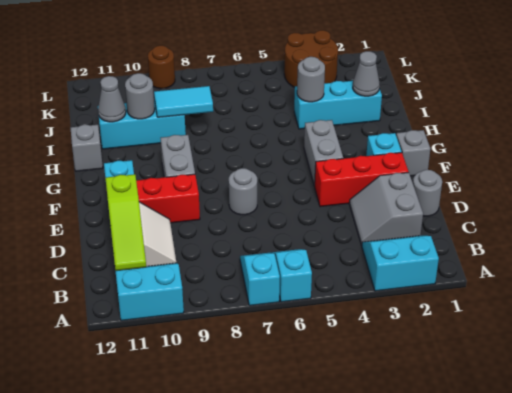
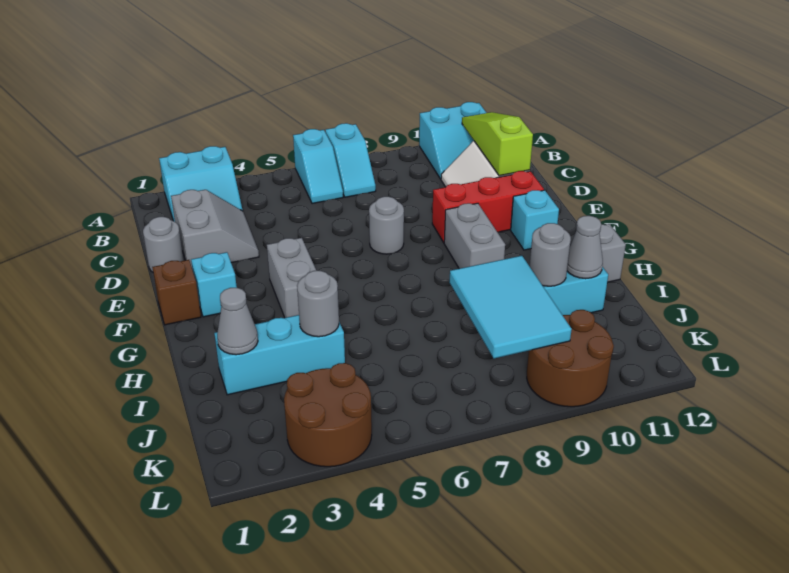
red brick E2:E4 level 1 -> none
grey brick F1 level 1 -> brown brick F1 level 1
cyan tile I8:I9 level 2 -> cyan tile I8:K9 level 2
brown round brick L9 level 1 -> brown round brick K9:L10 level 1

